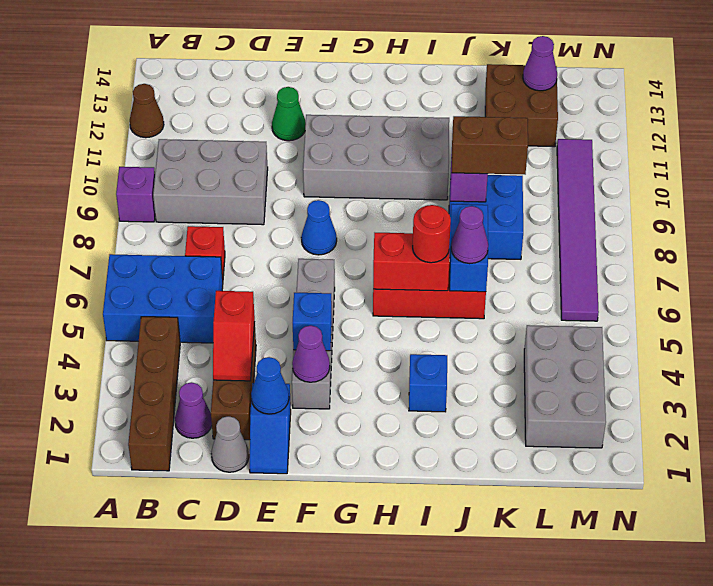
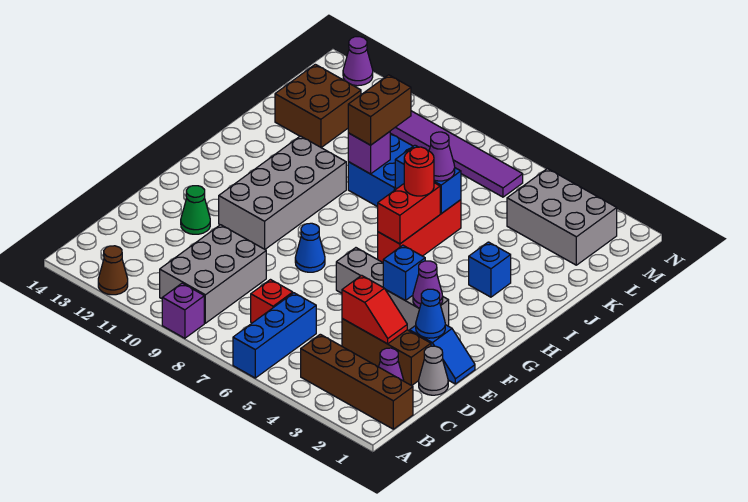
blue brick A5:C6 level 1 -> blue brick A6:C6 level 1
purple cone L13 level 2 -> purple cone N13 level 1

